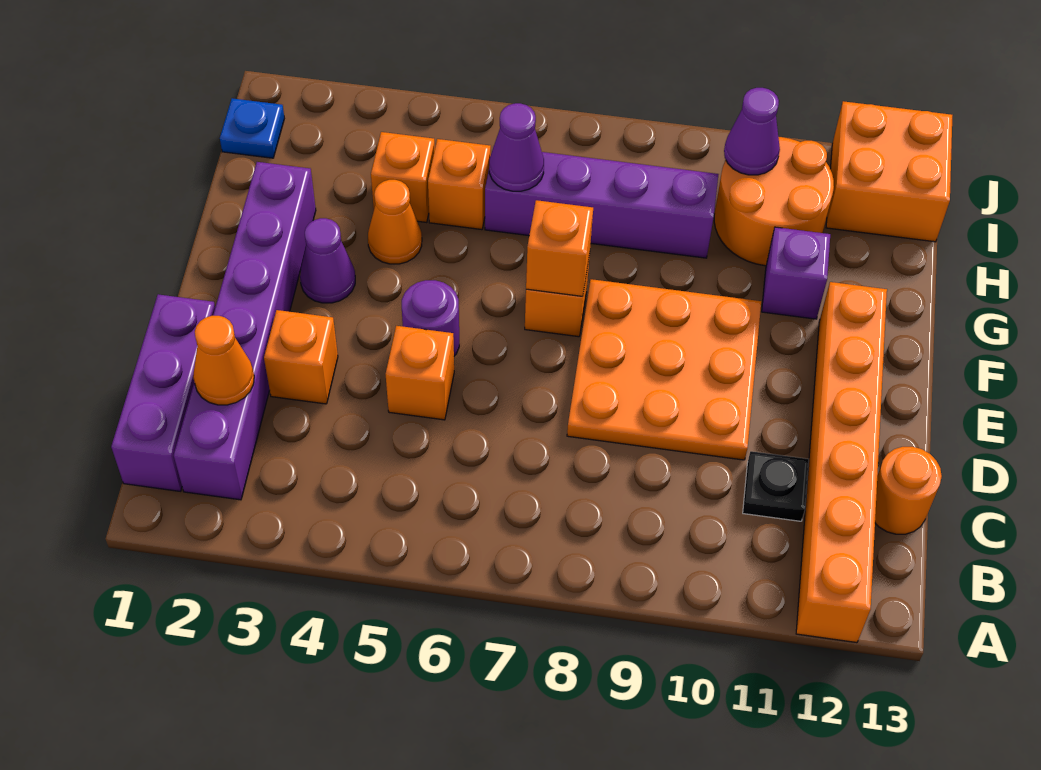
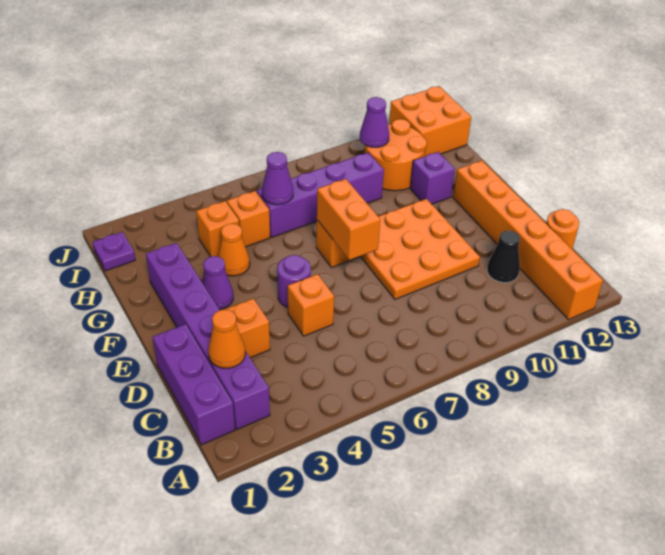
black plate C11 level 1 -> black cone C11 level 1
orange brick F7 level 2 -> orange brick E7:F7 level 2
blue plate I1 level 1 -> purple plate I1 level 1

